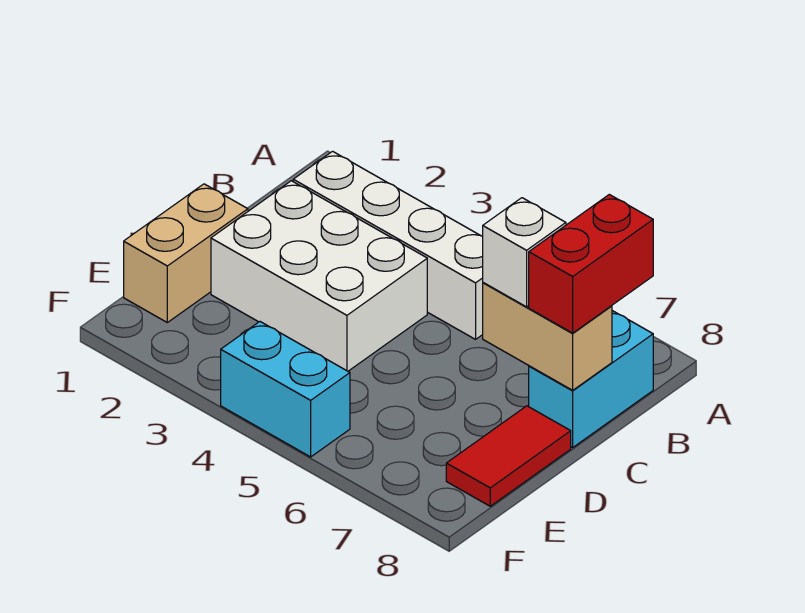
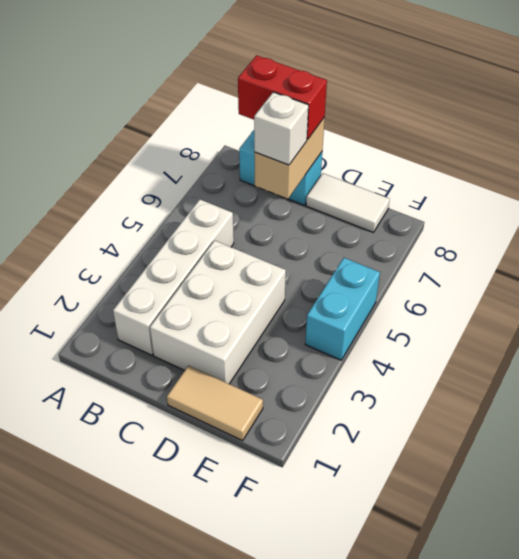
tan brick D1:E1 level 1 -> tan tile D1:E1 level 1
red tile D8:E8 level 1 -> white tile D8:E8 level 1

